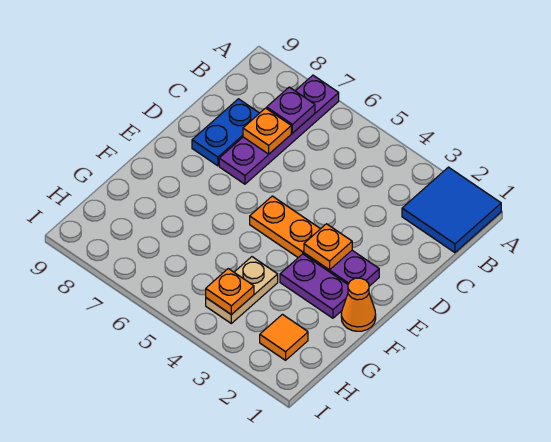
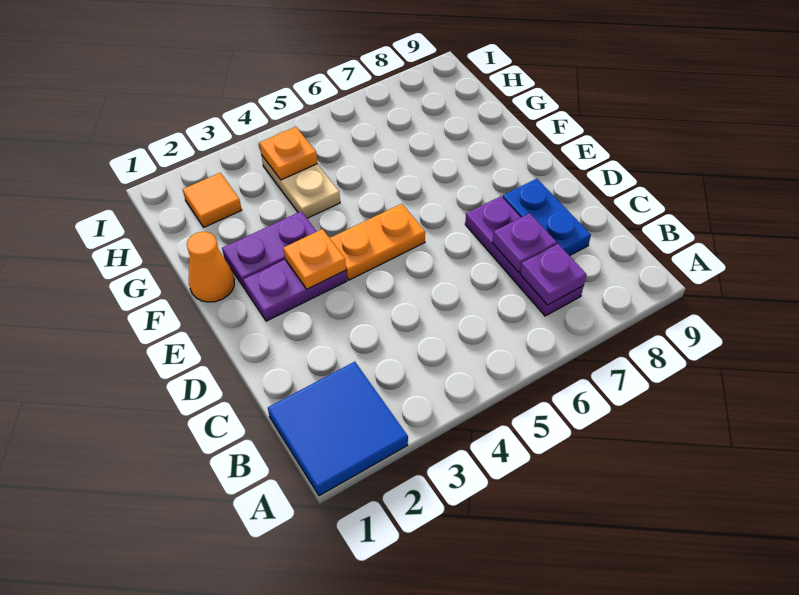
purple plate A7:D7 level 1 -> purple plate B7:D7 level 1
orange plate C7 level 2 -> purple plate C7 level 2

